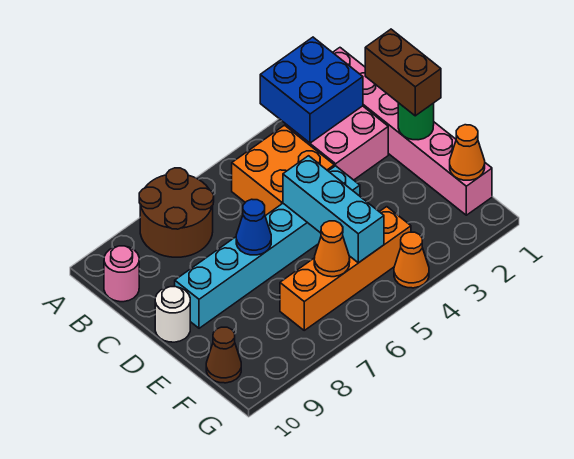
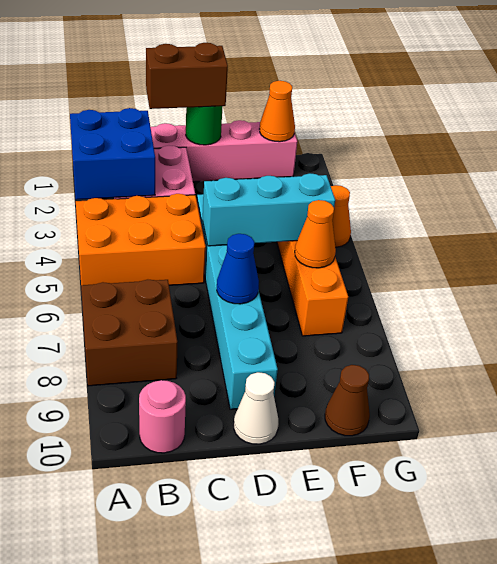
brown round brick A7:B8 level 1 -> brown brick A7:B8 level 1
orange brick B4:C5 level 1 -> orange brick A4:C5 level 1
white round brick D10 level 1 -> white cone D10 level 1

